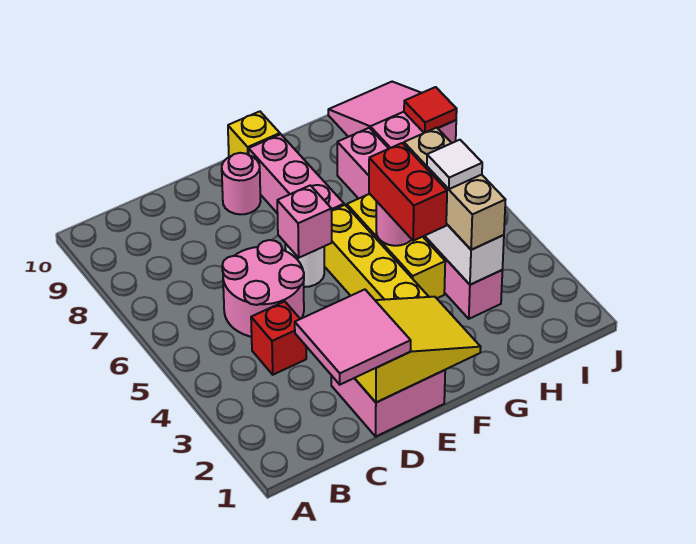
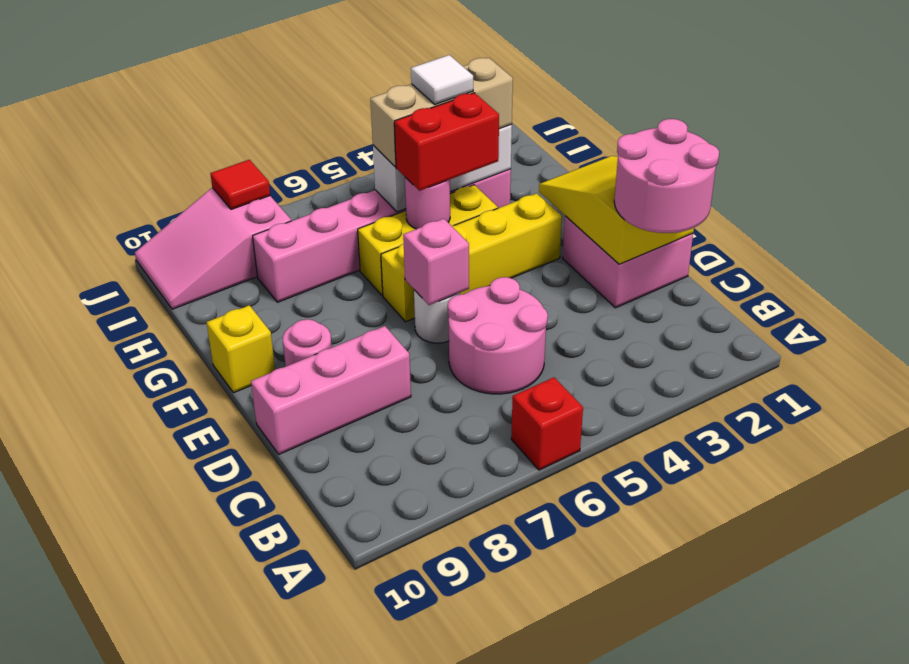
pink tile C1:D2 level 3 -> pink round brick C1:D2 level 3
red brick C4 level 1 -> red brick A6 level 1
pink brick F7:F9 level 1 -> pink brick D8:D10 level 1

